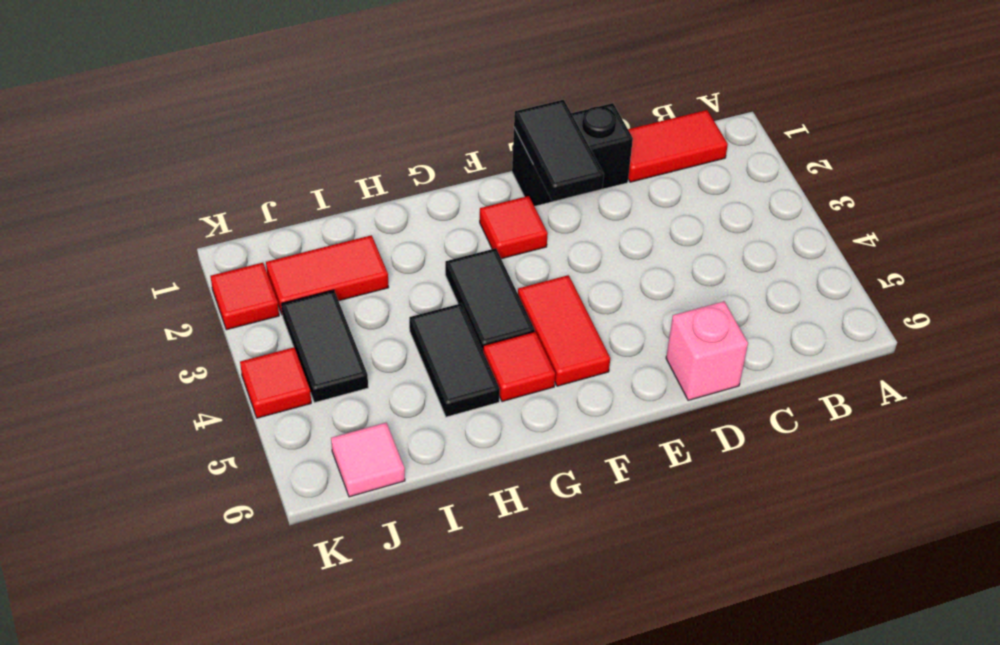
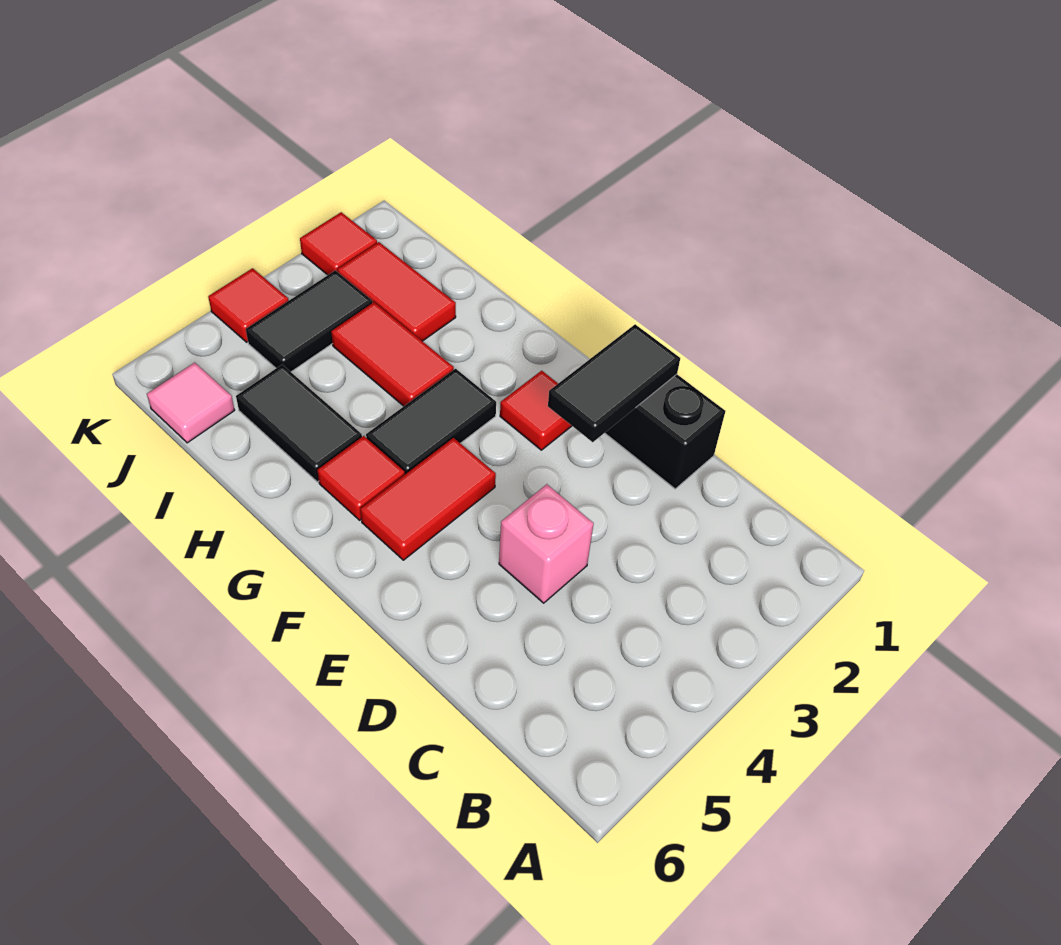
red tile B1:C1 level 1 -> red tile H3:I3 level 1
pink brick D6 level 1 -> pink brick D4 level 1
black tile H4:H5 level 1 -> black tile H5:I5 level 1

